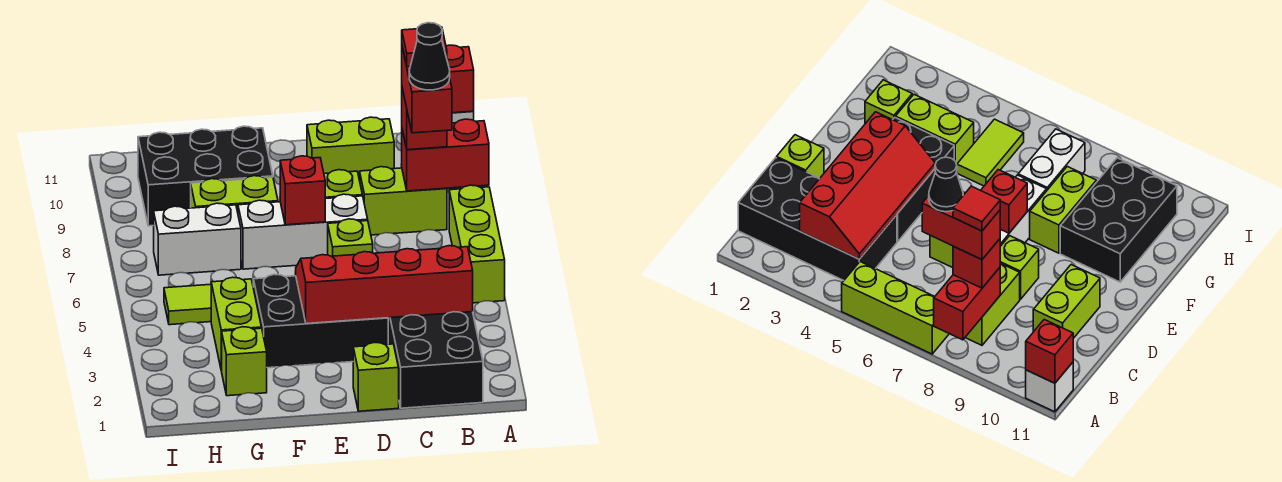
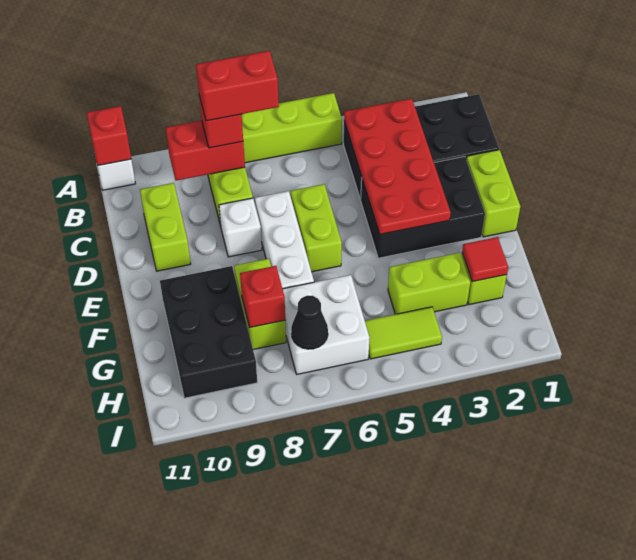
red brick A8:B8 level 2 -> red brick B8:B9 level 2
red slope B3:E4 level 2 top 3 -> red plate B3:E4 level 2
black cone B7 level 5 -> black cone H7 level 2
red tile B8 level 5 -> red tile G2 level 2
lime brick D1 level 1 -> lime brick D1:E1 level 1
black brick D3:F4 level 1 -> black brick D2:E4 level 1
lime brick D6 level 1 -> lime brick D6:E6 level 1
lime brick D8 level 1 -> white brick D8 level 1
red brick E7 level 2 -> red brick G8 level 2
lime tile G5:H5 level 1 -> lime tile H4:H5 level 1
white brick G7:H7 level 1 -> white brick G6:H7 level 1

